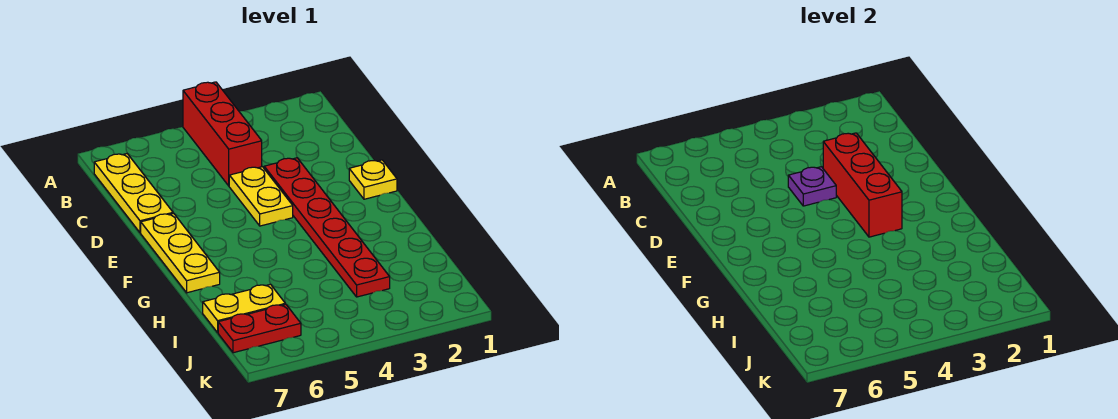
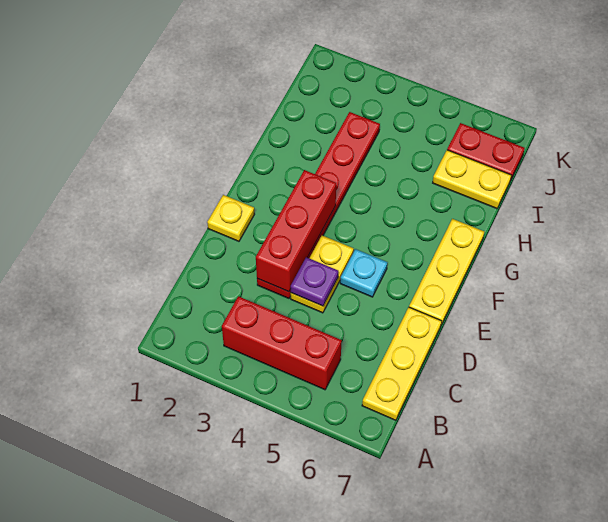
red brick A4:C4 level 1 -> red brick B3:B5 level 1
none -> cyan plate E5 level 1

